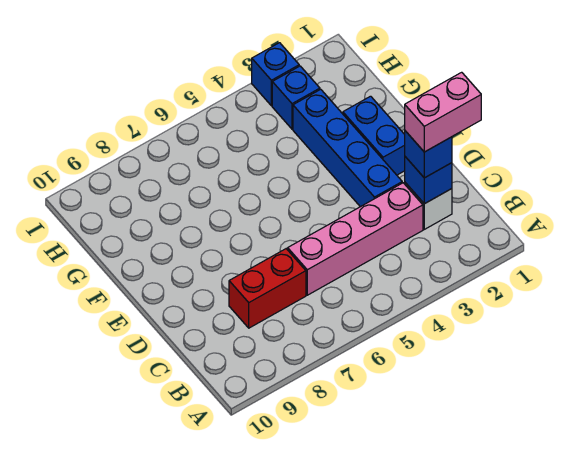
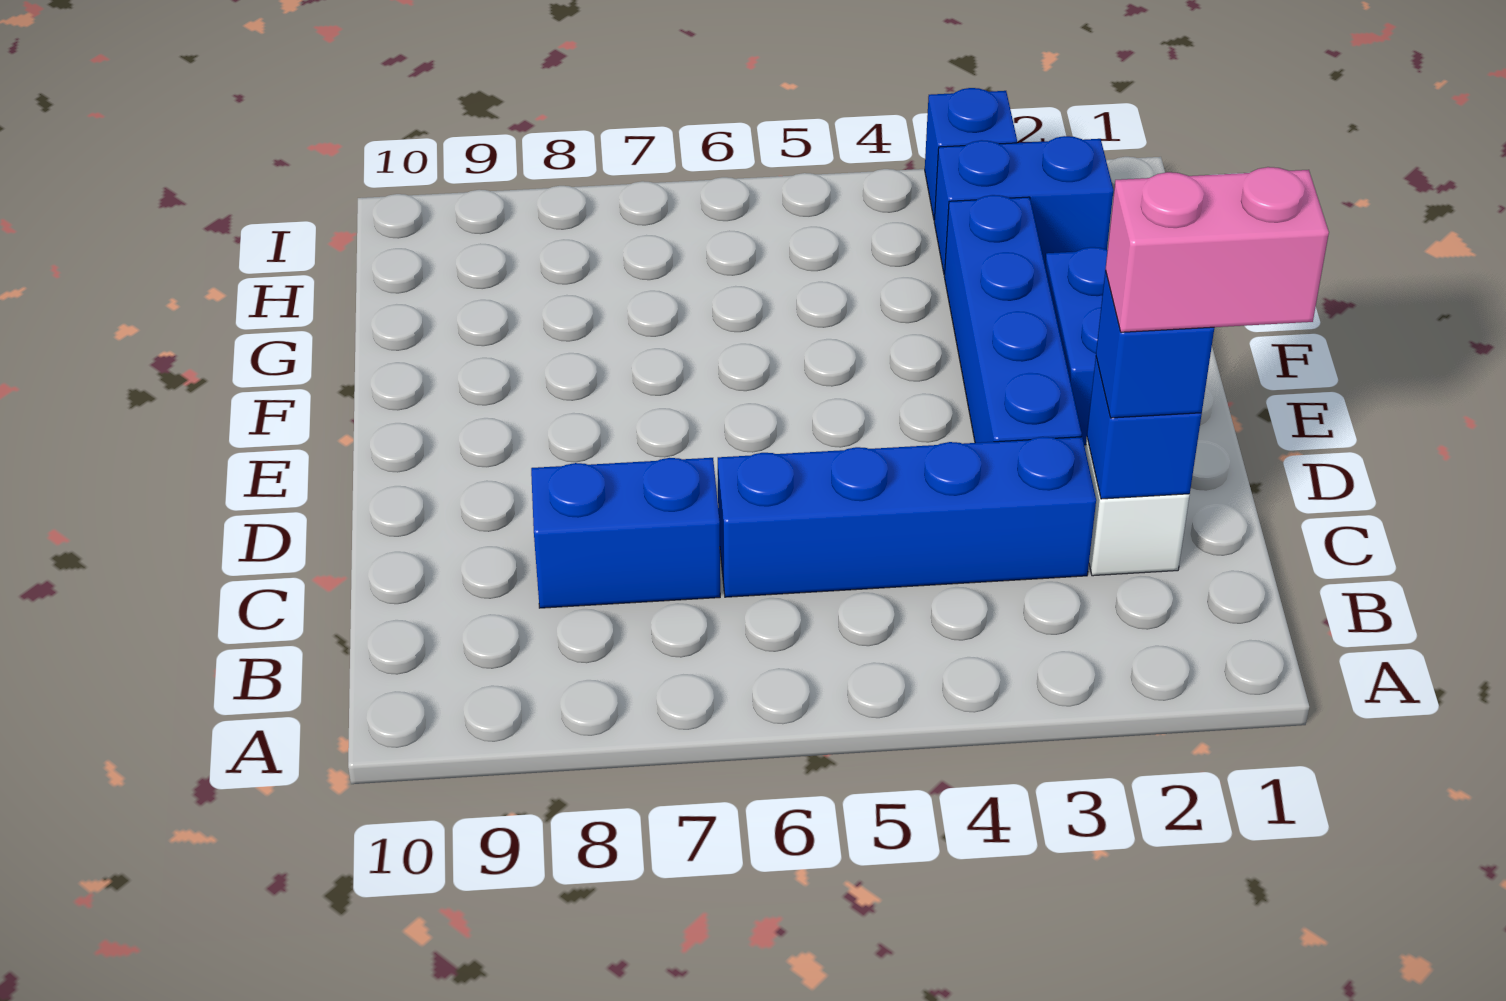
pink brick C3:C6 level 1 -> blue brick C3:C6 level 1
red brick C7:C8 level 1 -> blue brick C7:C8 level 1
blue brick H3 level 1 -> blue brick H2:H3 level 1

